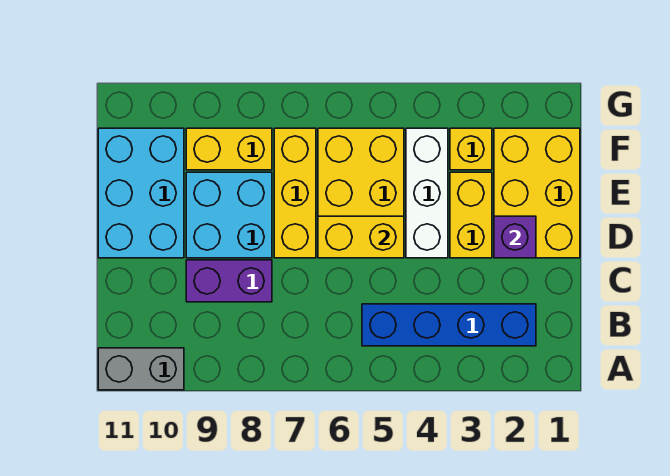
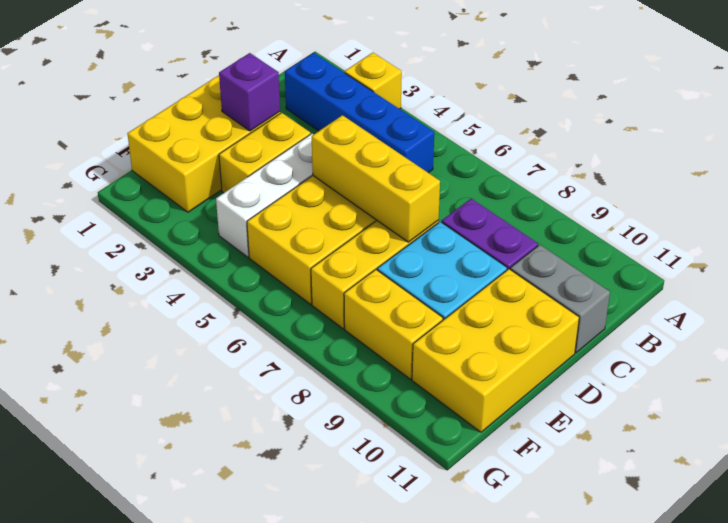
grey brick A10:A11 level 1 -> grey brick C10:C11 level 1
yellow brick D5:D6 level 2 -> yellow brick D5:D7 level 2
cyan brick D10:F11 level 1 -> yellow brick D10:F11 level 1
yellow brick F3 level 1 -> yellow brick A3 level 1

